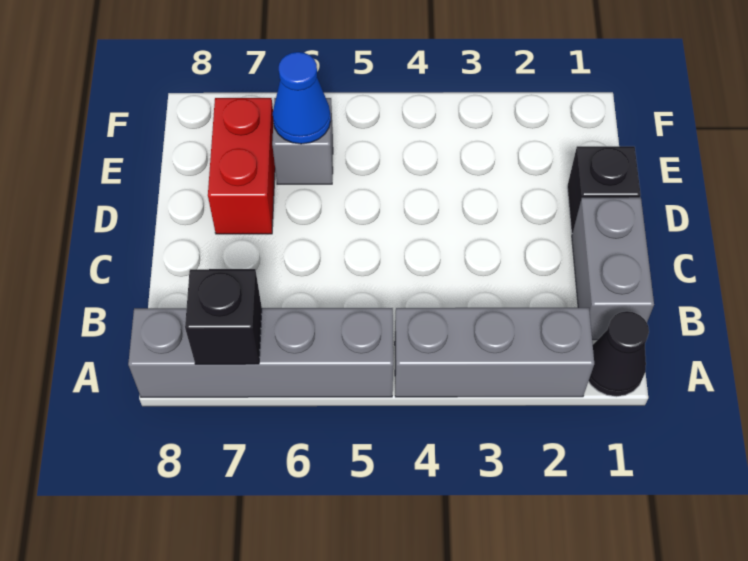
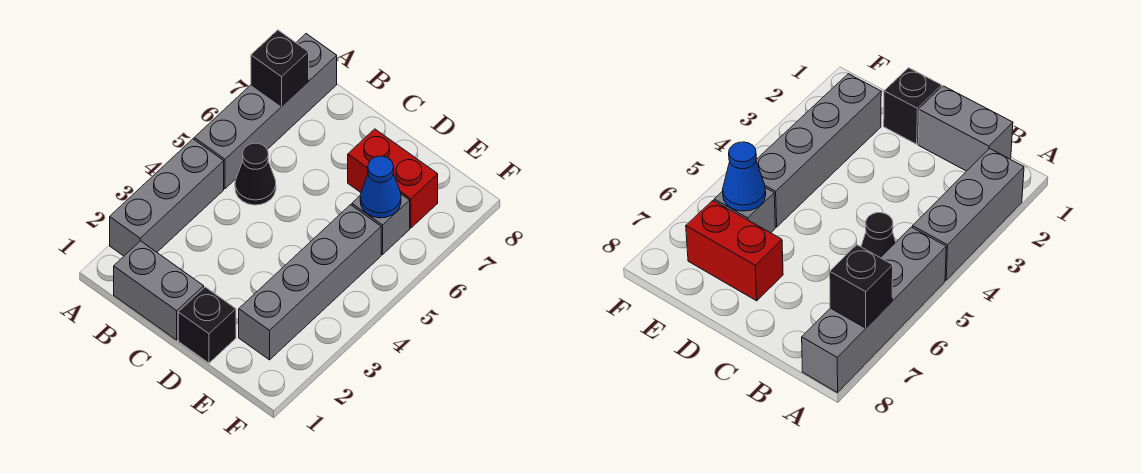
black cone A1 level 1 -> black cone B5 level 1
none -> grey brick E2:E5 level 1

